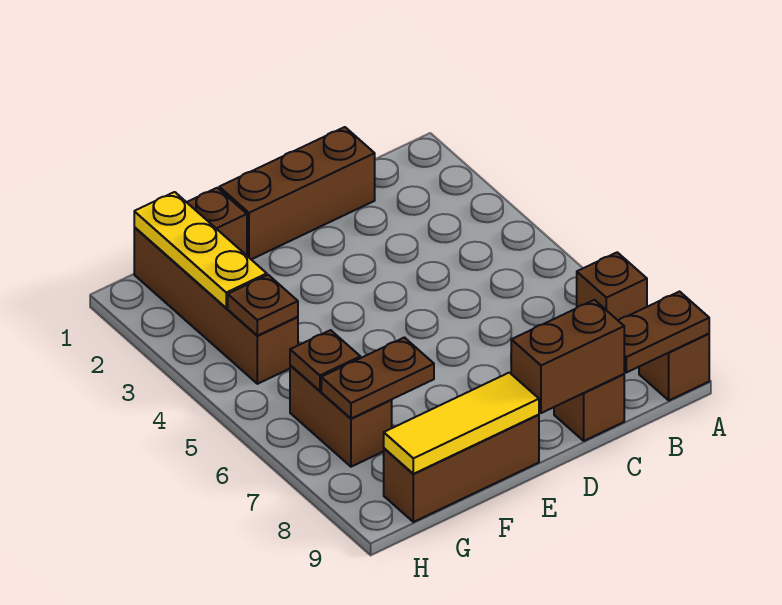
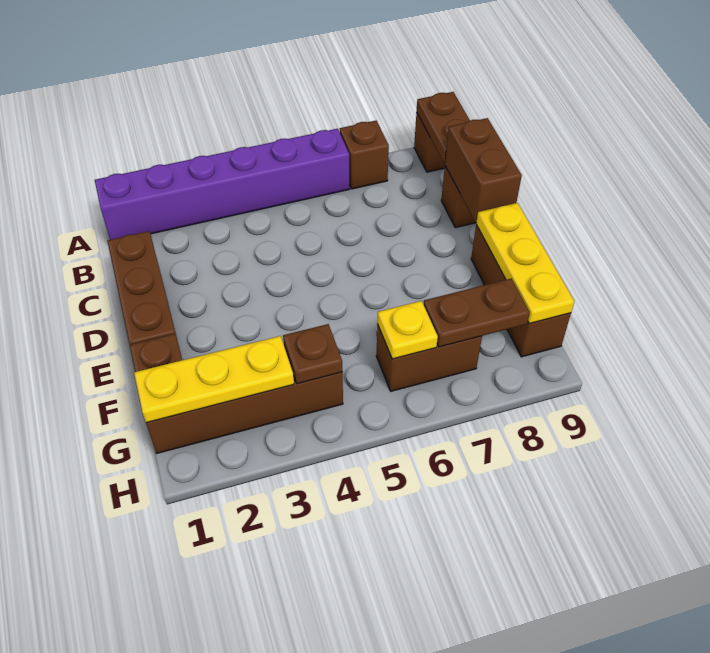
none -> purple brick A1:A6 level 1
yellow tile E9:G9 level 2 -> yellow plate E9:G9 level 2
brown plate F7:G7 level 2 -> brown plate G7:G8 level 2
brown plate G6 level 2 -> yellow plate G6 level 2

